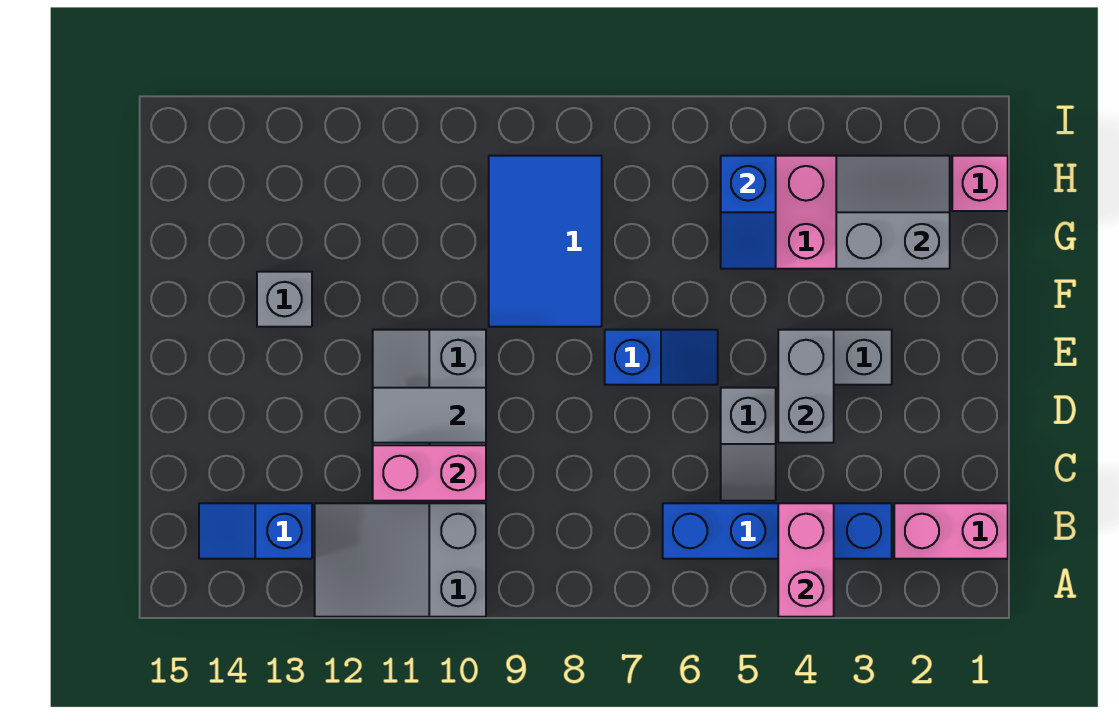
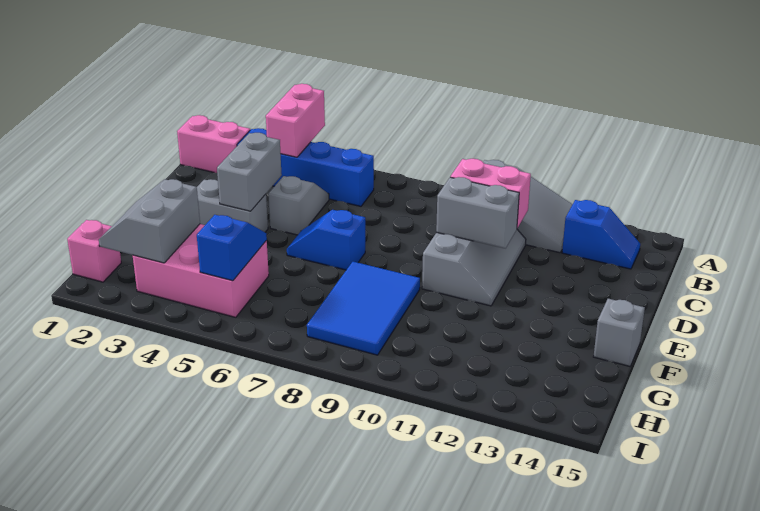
grey tile D10:D11 level 2 -> grey brick D10:D11 level 2
grey brick F13 level 1 -> grey brick F15 level 1
grey slope G2:H3 level 2 top G -> grey slope G2:H3 level 2 top 3

